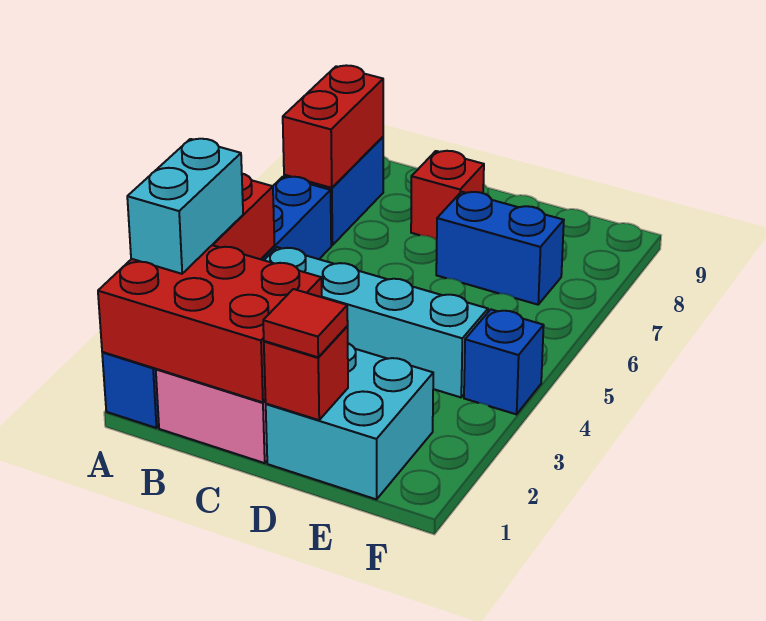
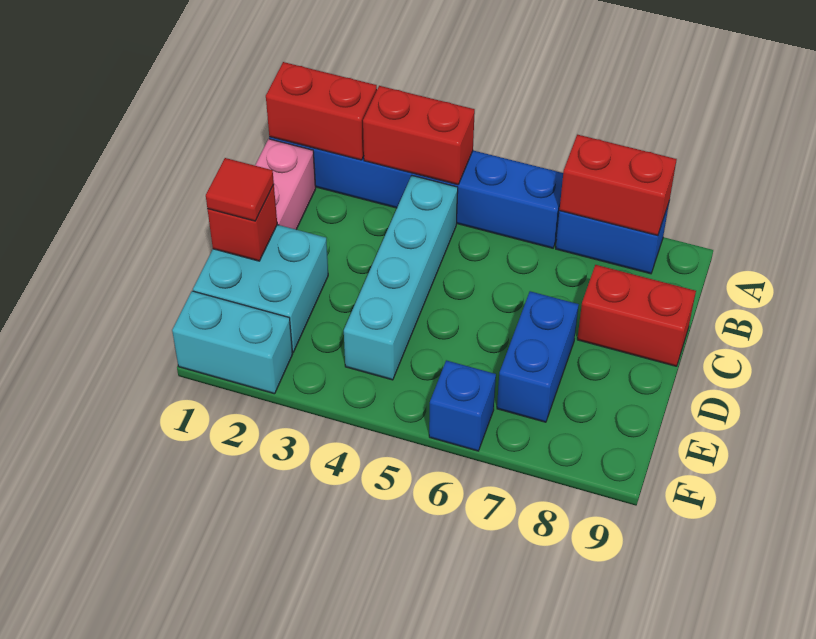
red brick A1:C2 level 2 -> red brick A1:A2 level 2
cyan brick A2:A3 level 3 -> cyan brick F1:F2 level 1
red brick C8 level 1 -> red brick C8:C9 level 1
blue brick F4 level 1 -> blue brick F6 level 1

